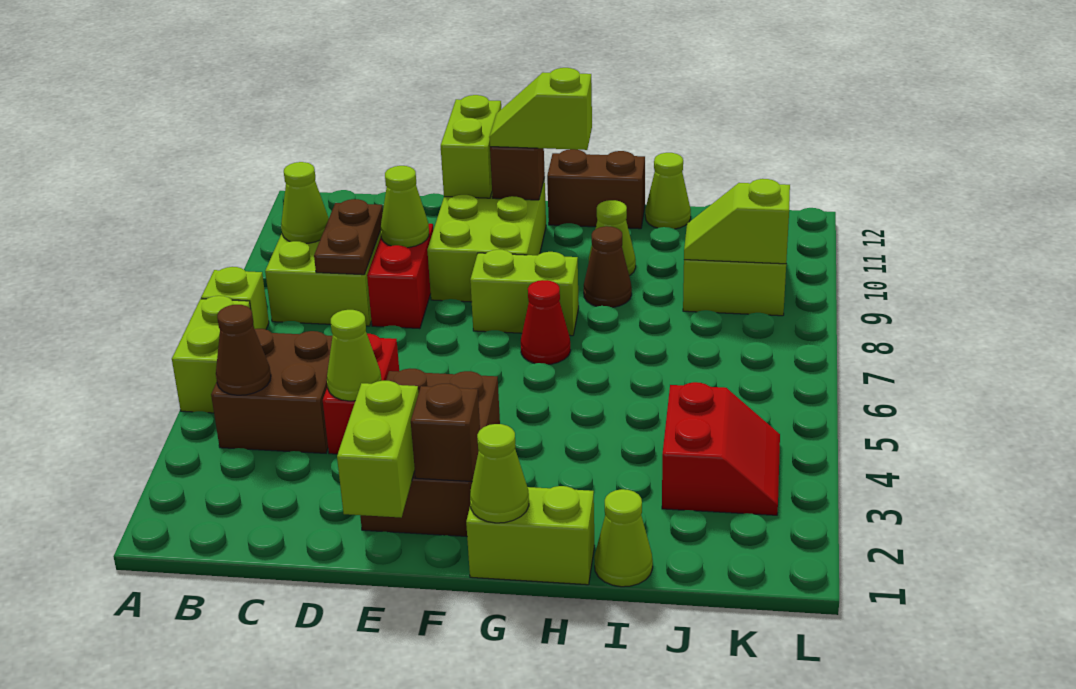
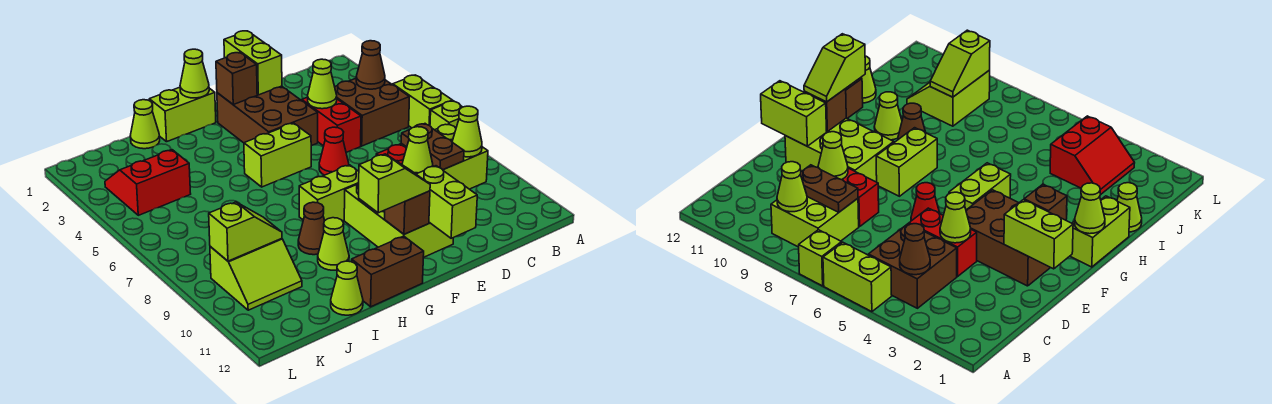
none -> lime brick F5:G5 level 1
red cone G7 level 1 -> red cone E6 level 1
red slope J3:K4 level 1 top J -> red slope J3:K4 level 1 top 4

